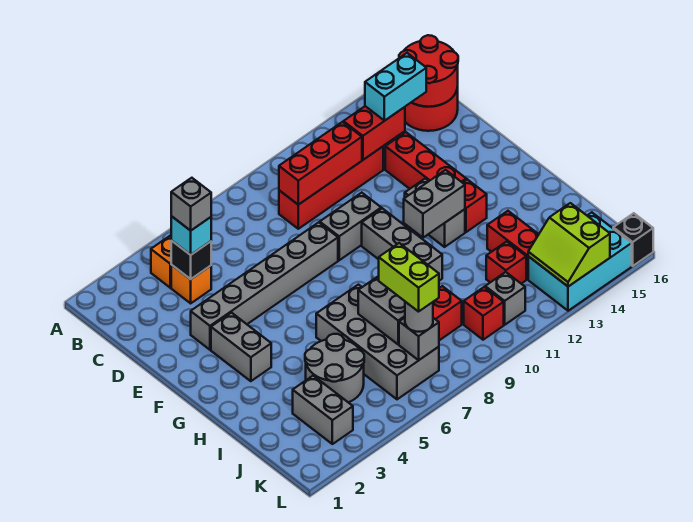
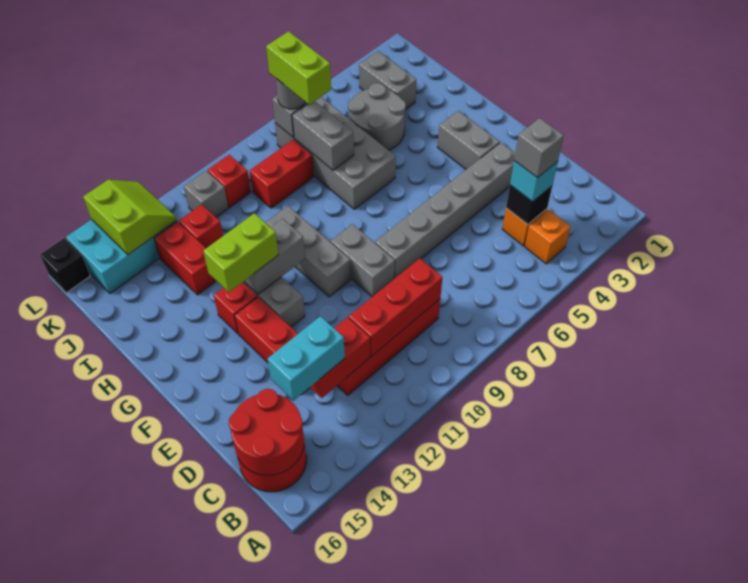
grey brick E9:E10 level 1 -> grey brick E9:F9 level 1
none -> lime brick G12:G13 level 3

